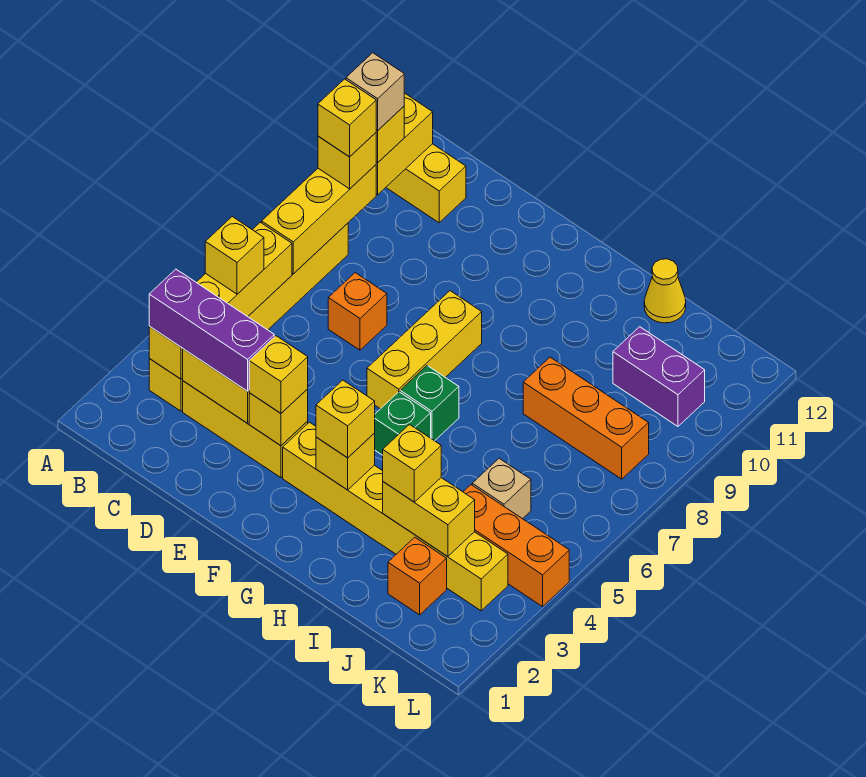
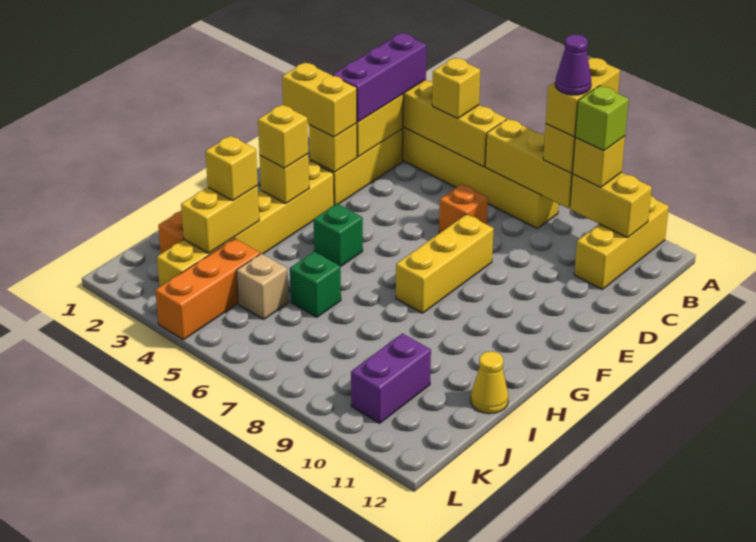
yellow brick B9 level 4 -> yellow brick A9:B9 level 4
none -> purple cone B9 level 5
tan brick B10 level 4 -> lime brick B10 level 4
yellow brick E3 level 3 -> yellow brick E2:E3 level 3
yellow brick F6:F8 level 1 -> yellow brick E8:G8 level 1
green brick G6 level 1 -> green brick I6 level 1
orange brick I8:K8 level 1 -> none

